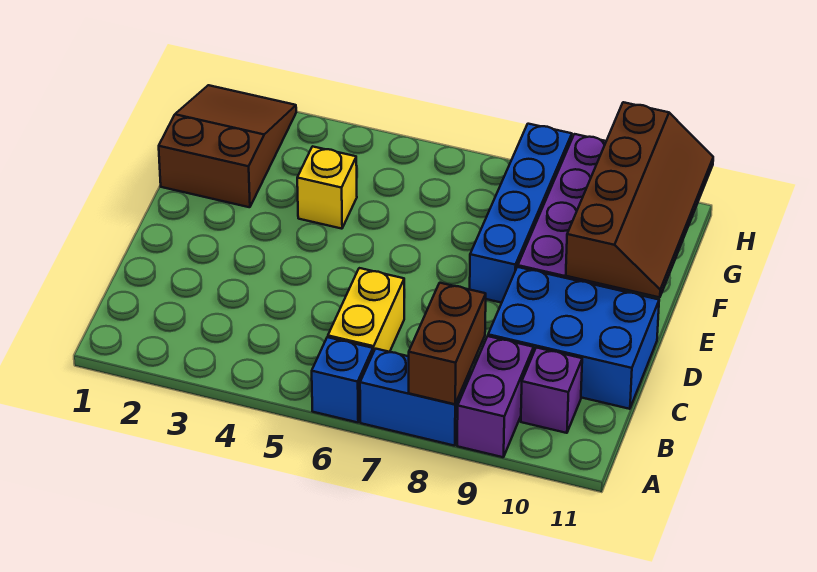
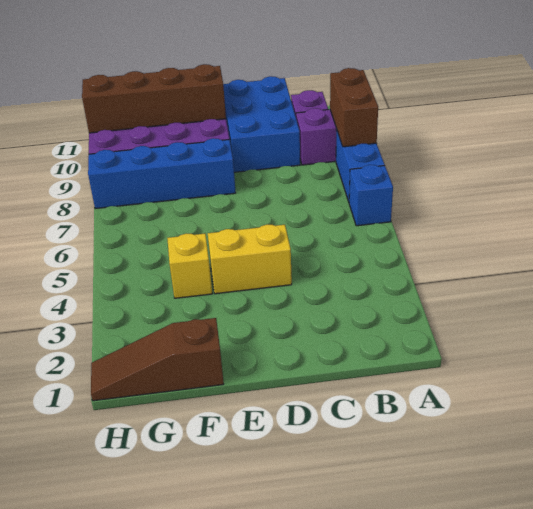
brown brick A8:B8 level 2 -> brown brick A8:A9 level 2
yellow brick B6:C6 level 1 -> yellow brick D4:E4 level 1
brown slope F1:H2 level 1 top F -> brown slope F1:H1 level 1 top F

